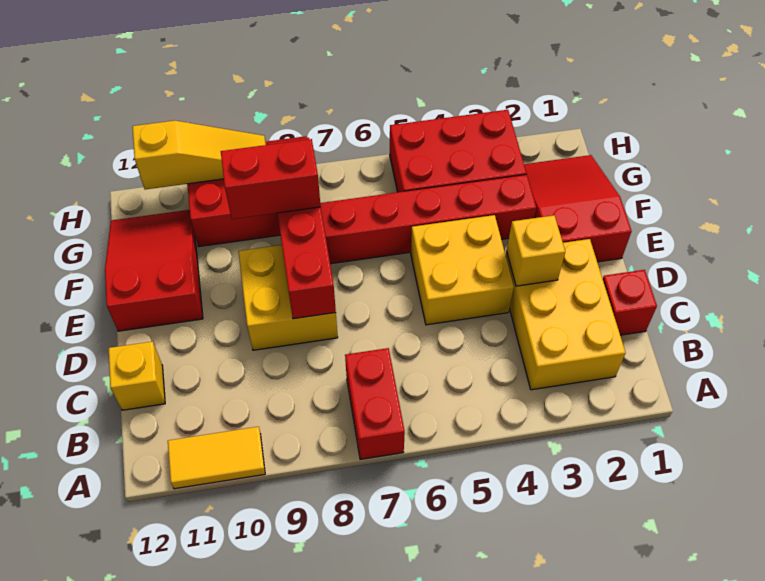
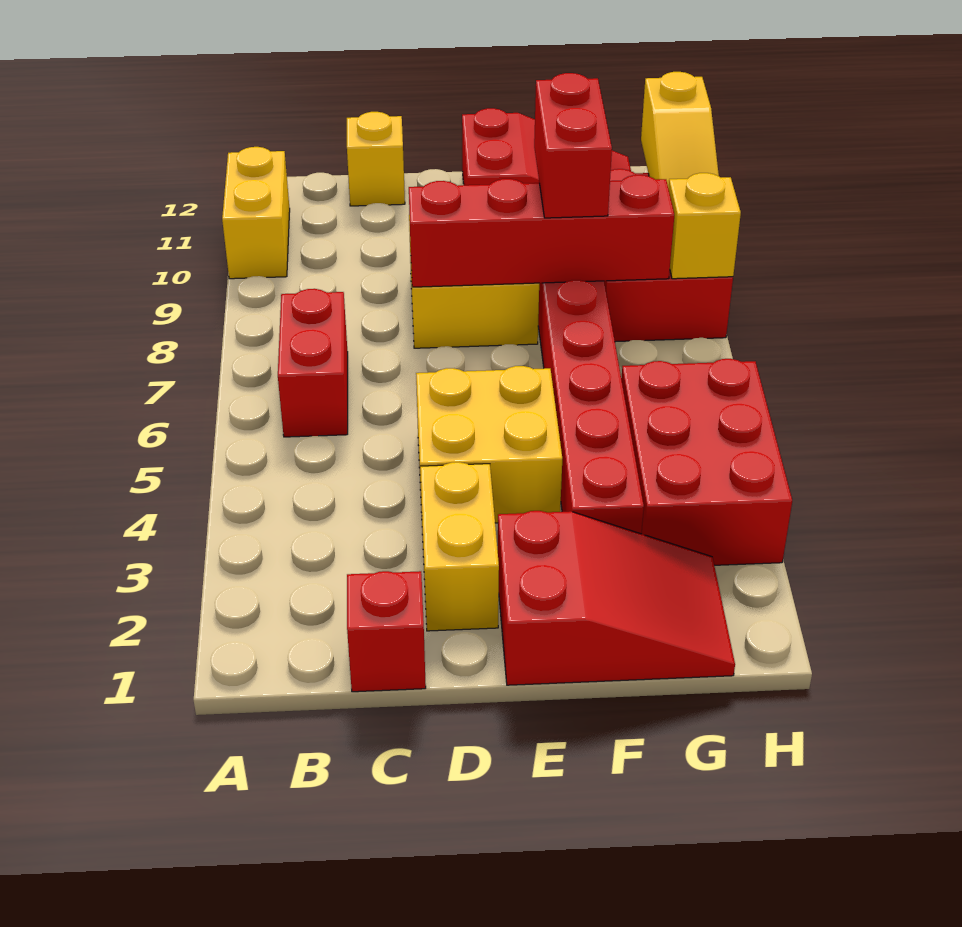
red brick A7:B7 level 1 -> red brick B6:B7 level 1
yellow tile A10:A11 level 1 -> yellow brick A10:A11 level 1
yellow brick B2:D3 level 1 -> yellow brick D2:D3 level 1
yellow brick D3 level 2 -> yellow brick H8 level 2

